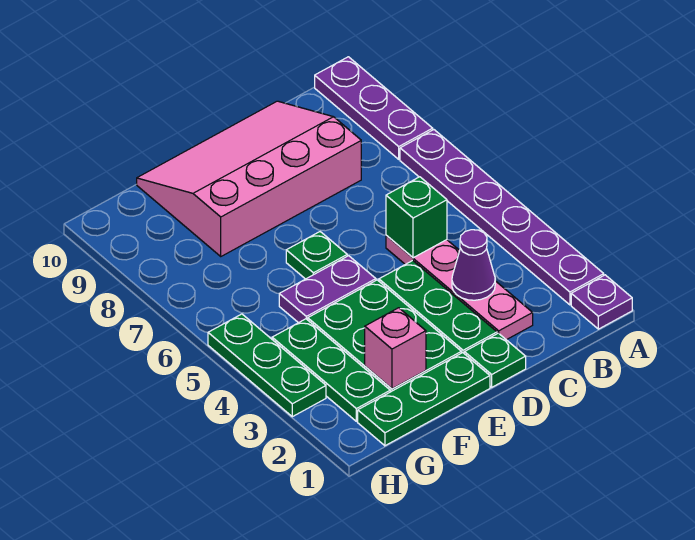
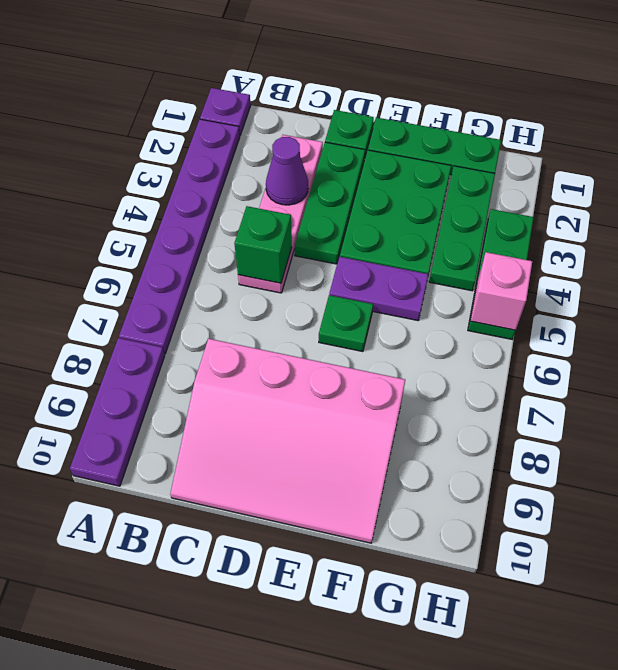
pink brick F2 level 2 -> pink brick H5 level 2

